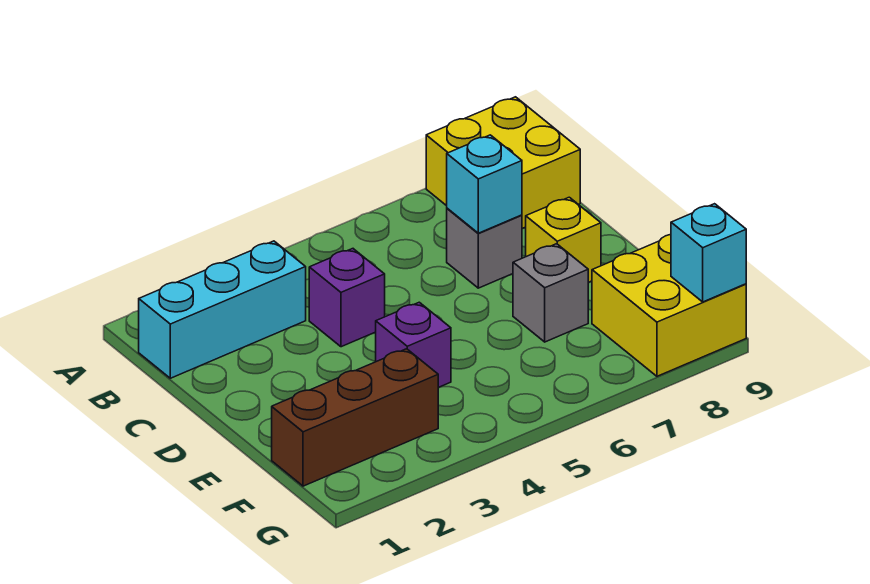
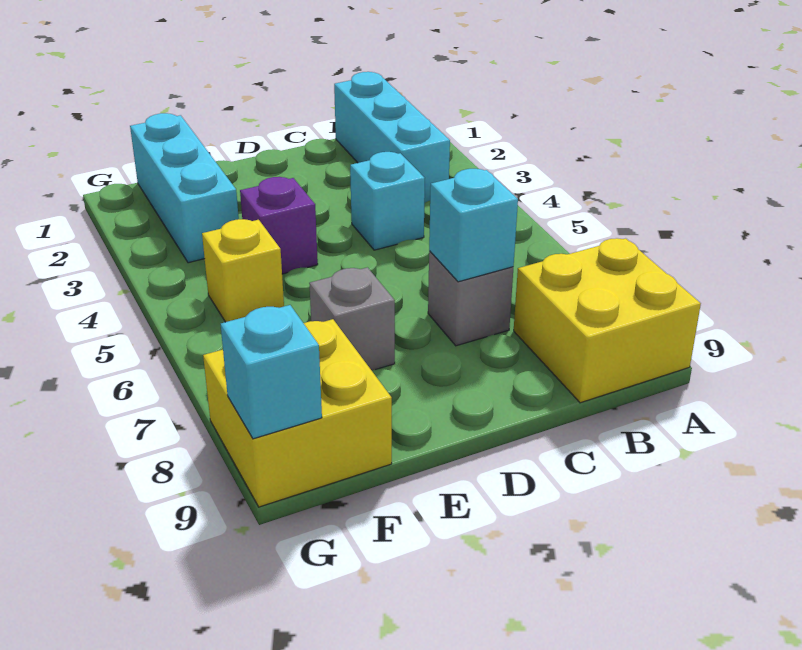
purple brick C4 level 1 -> cyan brick C4 level 1
yellow brick D8 level 1 -> yellow brick F5 level 1
brown brick F1:F3 level 1 -> cyan brick F1:F3 level 1

